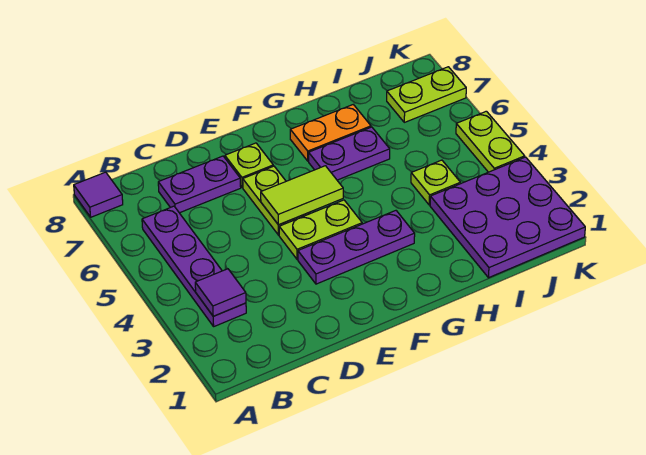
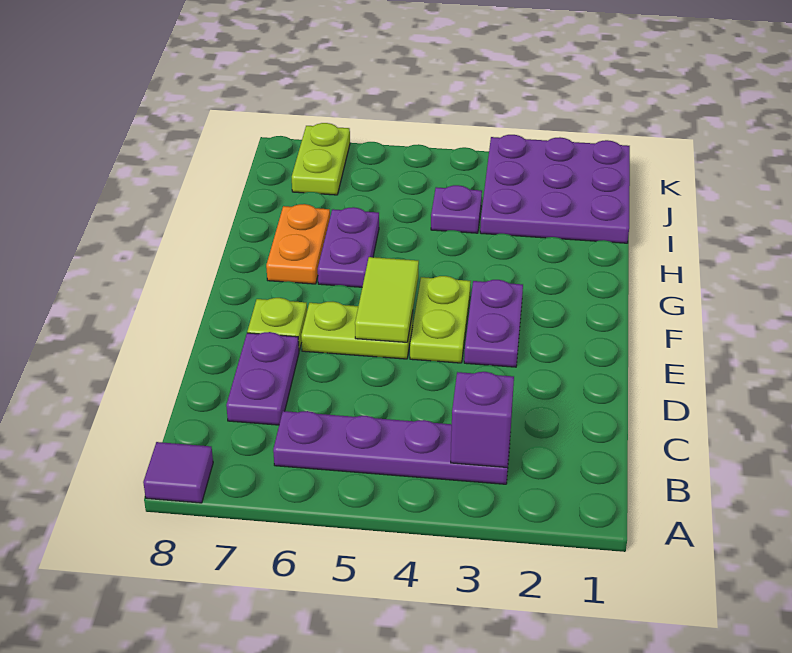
purple tile B3 level 2 -> purple brick B3 level 2
purple plate E3:G3 level 1 -> purple plate E3:F3 level 1
lime plate I4 level 1 -> purple plate I4 level 1
lime plate K4:K5 level 1 -> none

